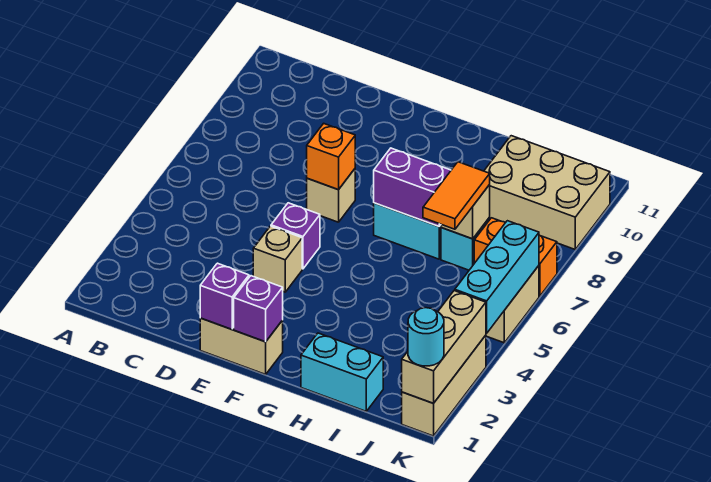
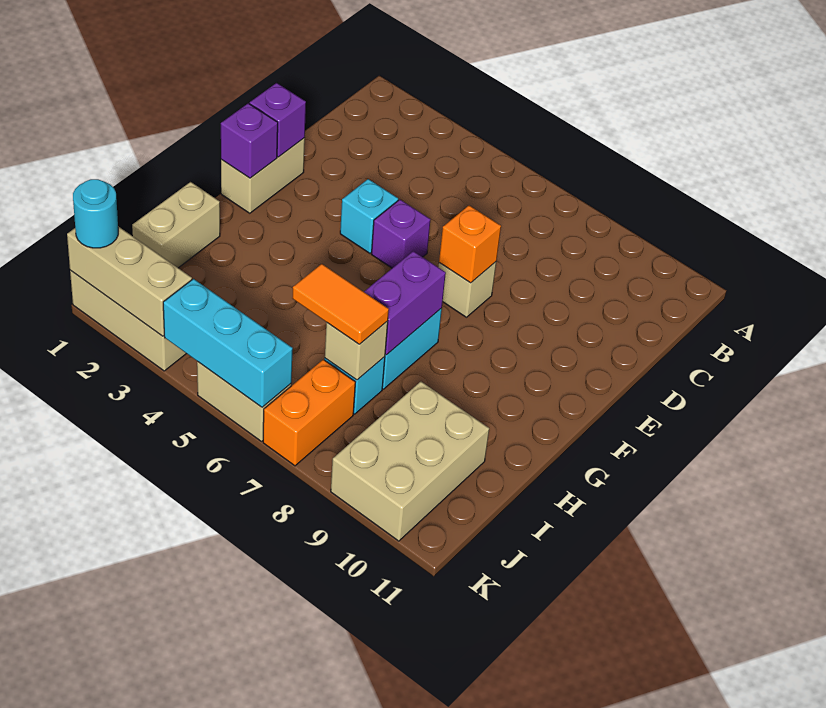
tan brick E4 level 1 -> cyan brick E4 level 1
cyan brick H1:I1 level 1 -> tan brick H1:I1 level 1

